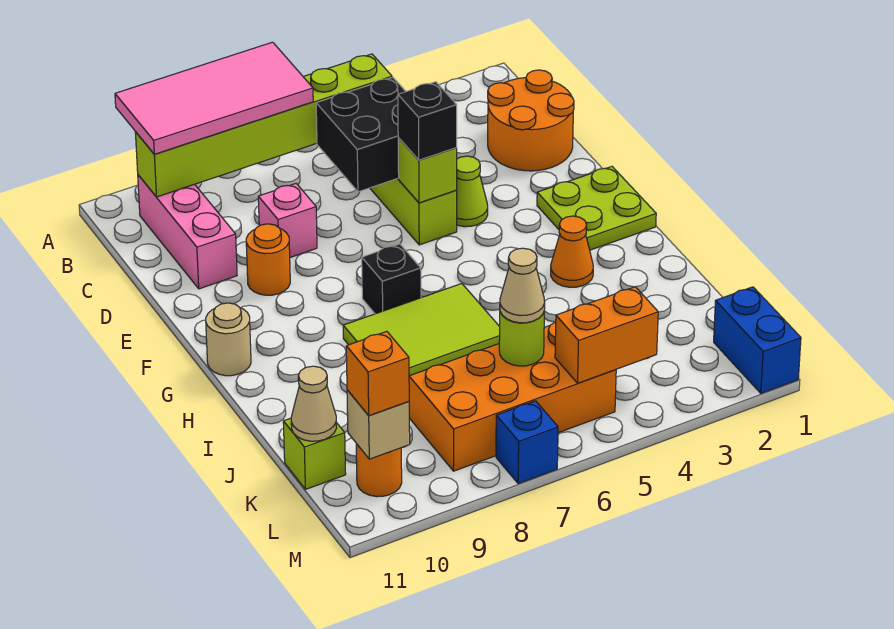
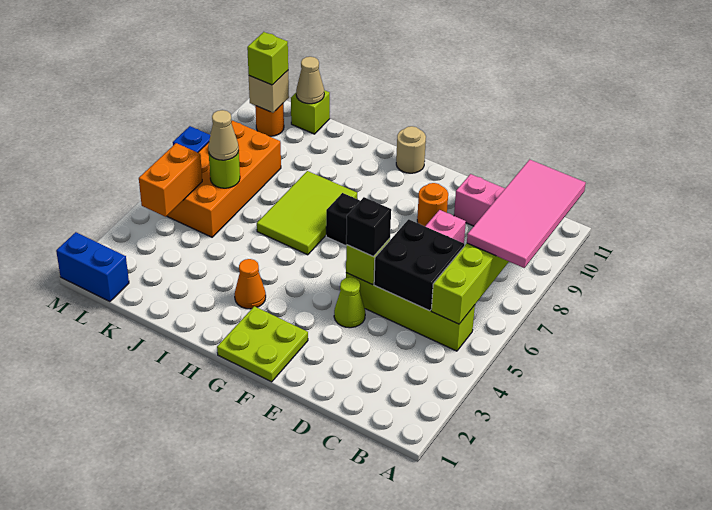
orange round brick C1:D2 level 1 -> none
orange brick L10 level 3 -> lime brick L10 level 3

